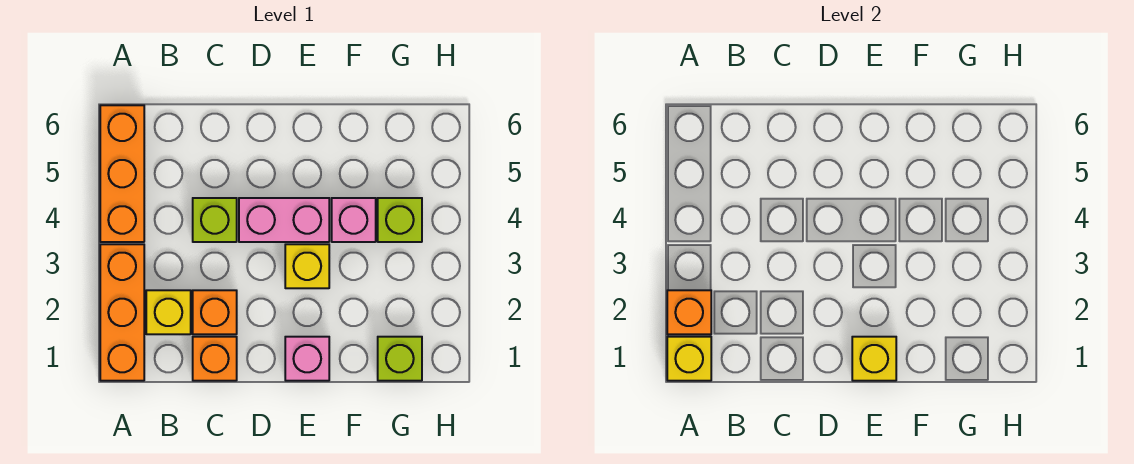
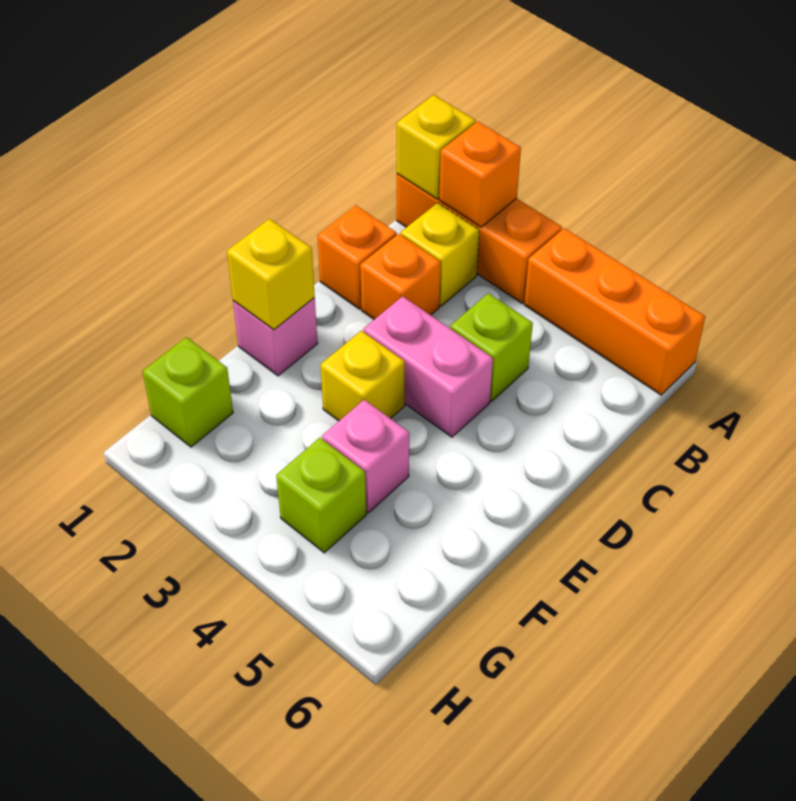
pink brick D4:E4 level 1 -> pink brick D3:D4 level 1

